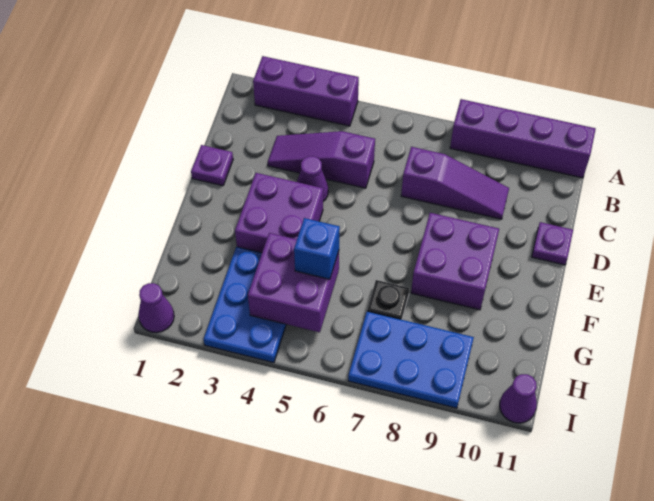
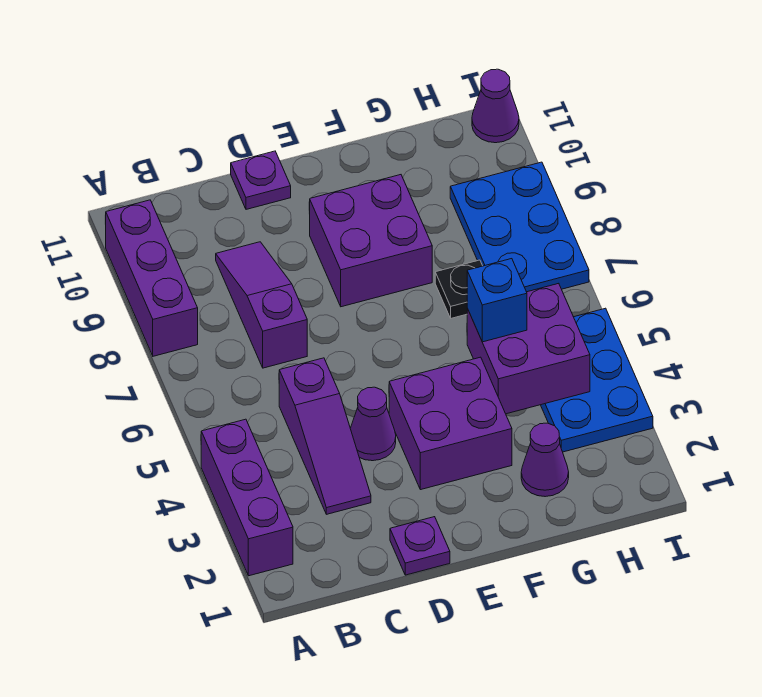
purple brick A8:A11 level 1 -> purple brick A8:A10 level 1
blue plate G3:I4 level 1 -> blue plate H3:I5 level 1
purple cone I1 level 1 -> purple cone G2 level 1

